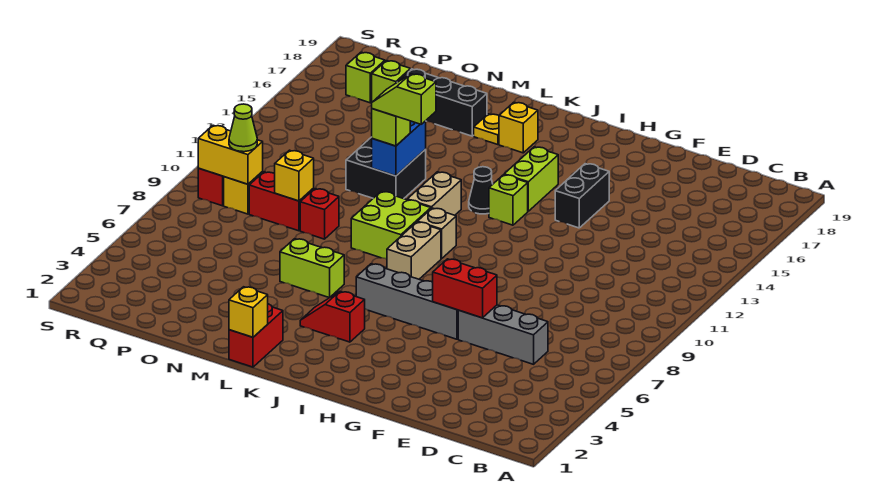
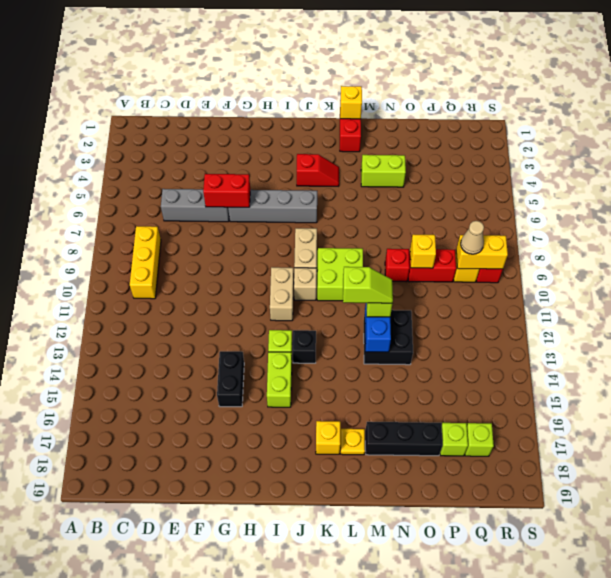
none -> yellow brick C8:C10 level 1
black cone J13 level 1 -> black brick J13 level 1
tan brick K11:K12 level 1 -> tan brick I10:I11 level 1
lime brick L6:M6 level 1 -> lime brick M4:N4 level 1
lime cone Q9 level 3 -> tan cone Q9 level 3

